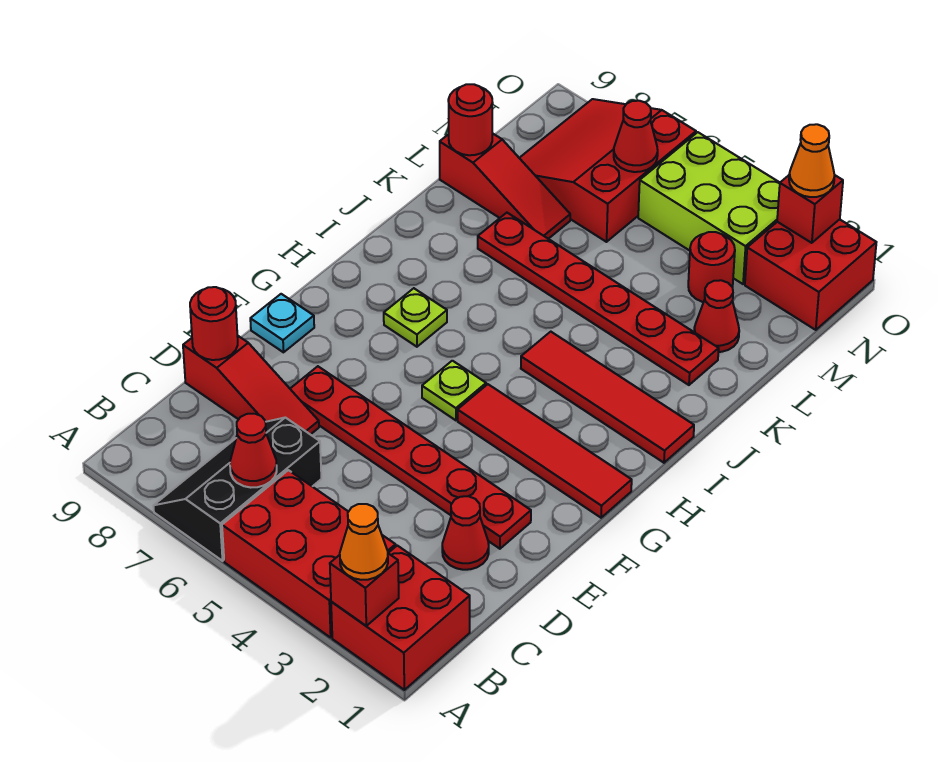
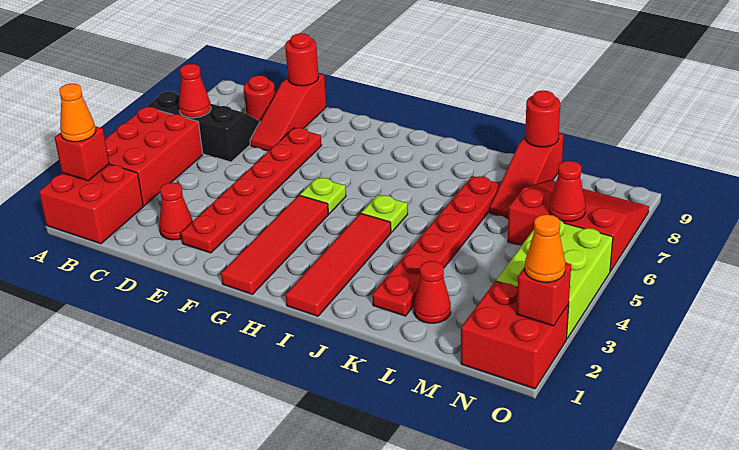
cyan plate F9 level 1 -> none
lime plate H7 level 1 -> lime plate I5 level 1
red round brick M3 level 1 -> red round brick C8 level 1

